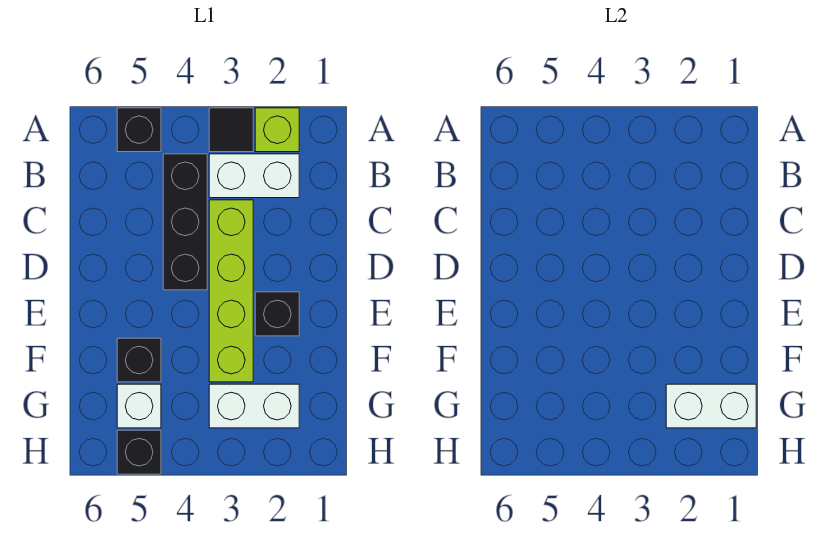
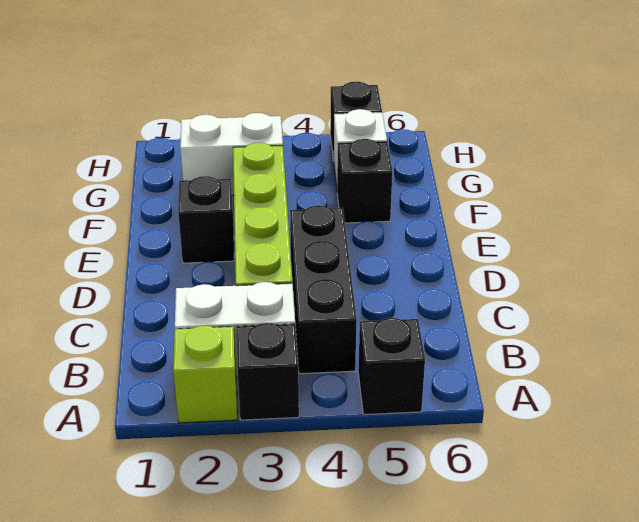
black tile A3 level 1 -> black brick A3 level 1
white brick G1:G2 level 2 -> none

